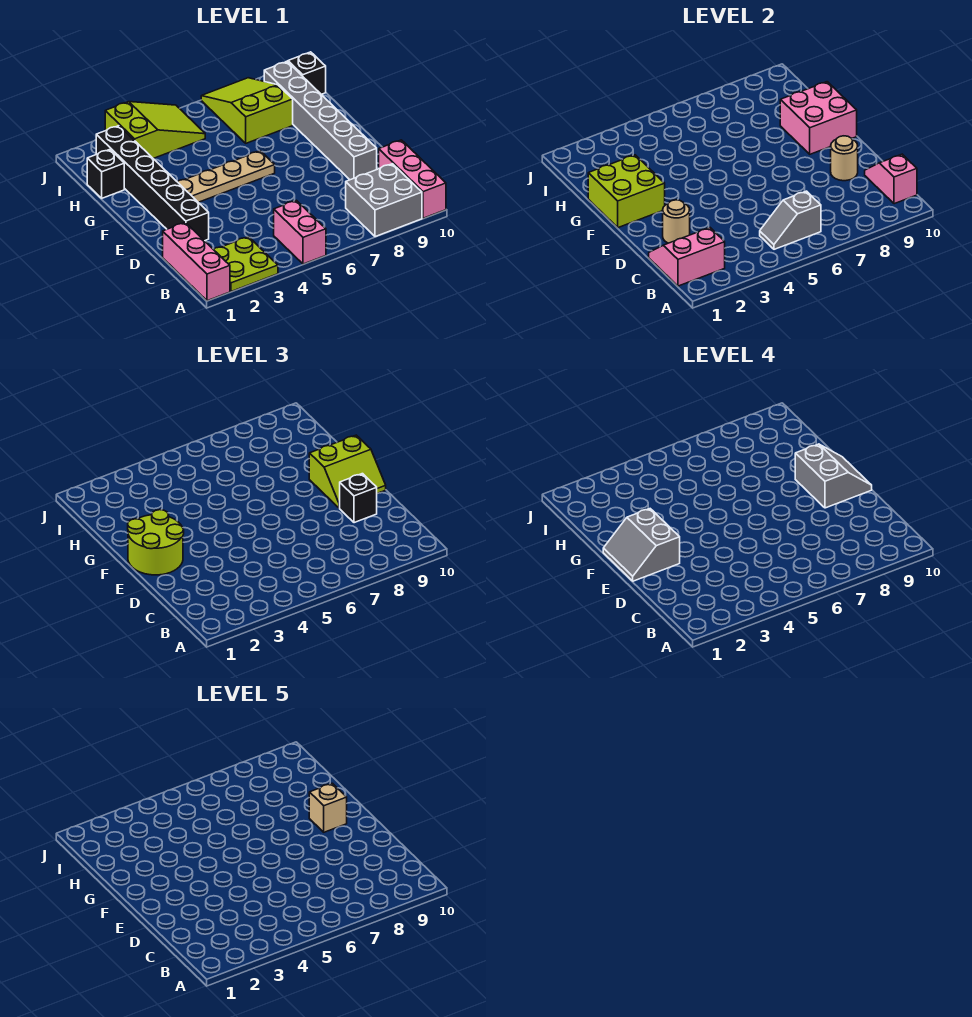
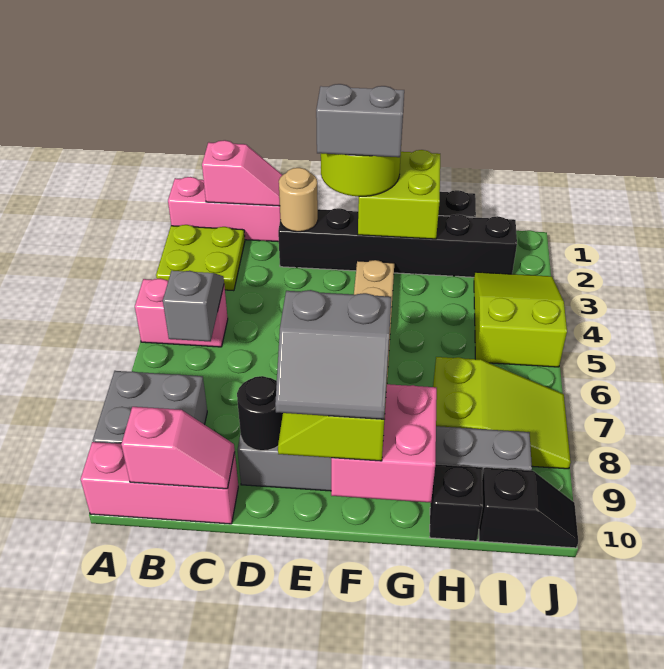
pink slope B1:C2 level 2 top B -> pink slope B1:C1 level 2 top B
tan round brick D9 level 2 -> black round brick D9 level 2
black brick D9 level 3 -> black brick H10 level 1
tan brick F9 level 5 -> none
lime slope I3:J5 level 1 top 3 -> lime slope I3:J5 level 1 top 5

